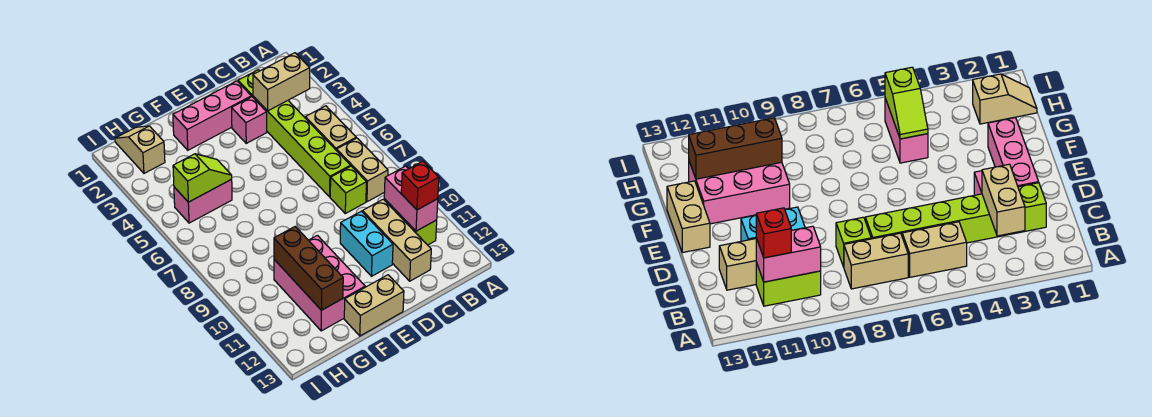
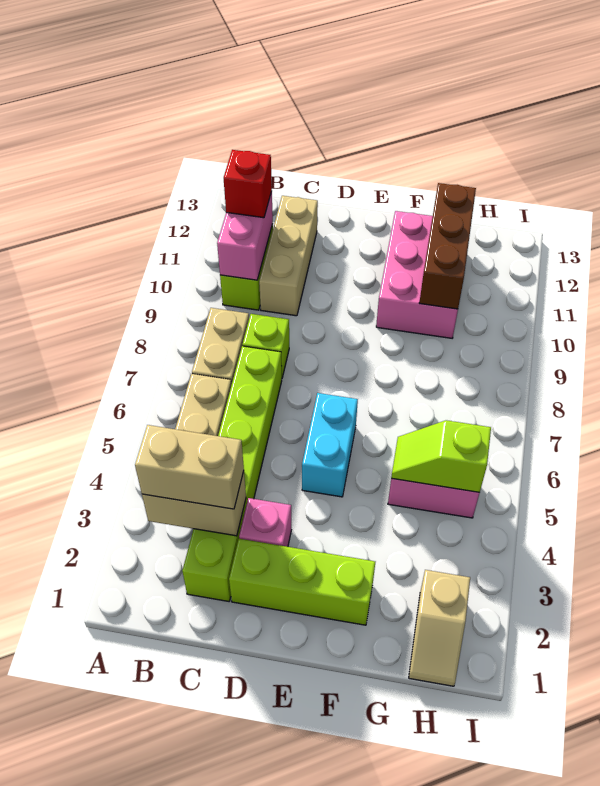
pink brick D2:F2 level 1 -> lime brick D2:F2 level 1
cyan brick D10:D11 level 1 -> cyan brick E5:E6 level 1
tan brick E13:F13 level 1 -> tan brick B3:C3 level 3

